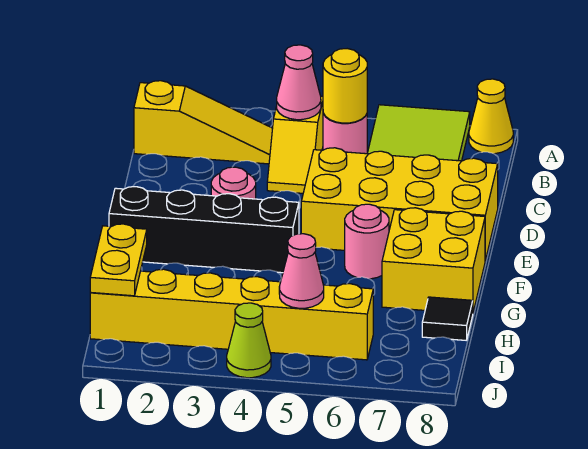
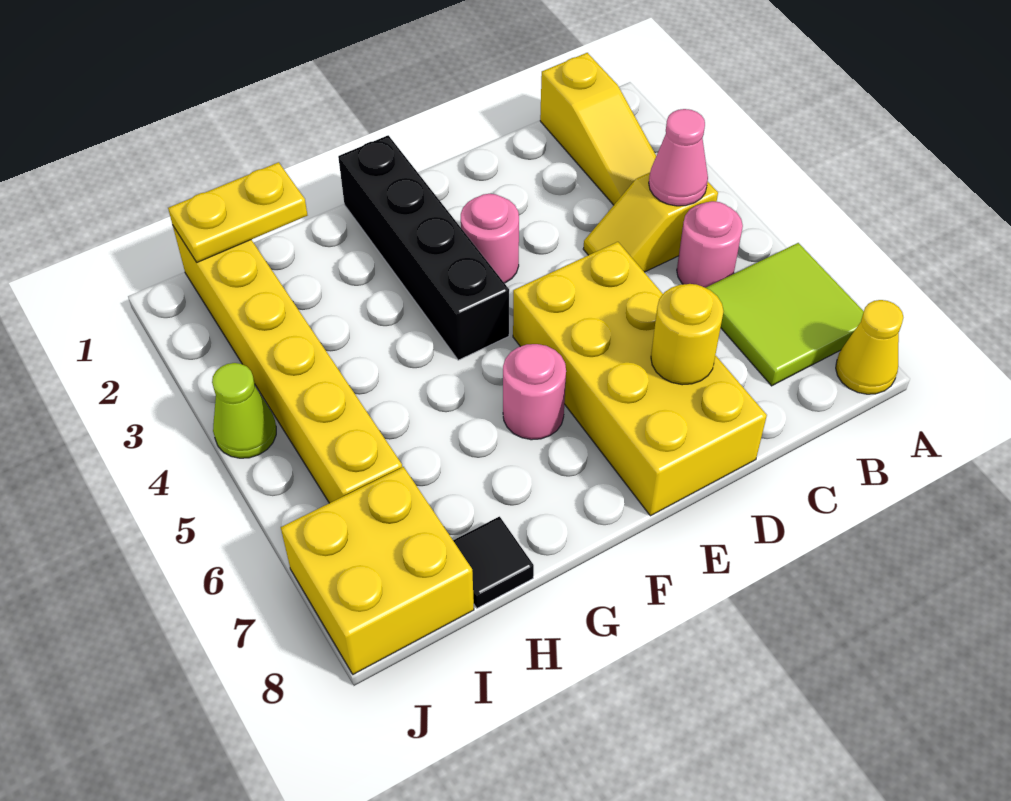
yellow round brick B5 level 2 -> yellow round brick D7 level 2
yellow brick F7:G8 level 1 -> yellow brick I7:J8 level 1
pink cone I5 level 2 -> none

